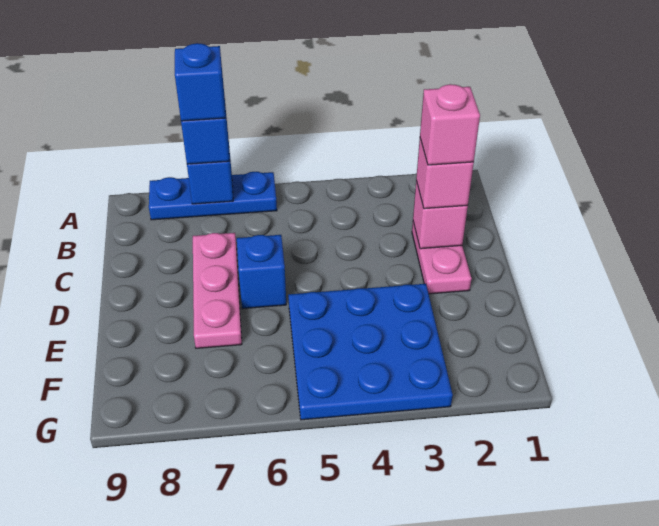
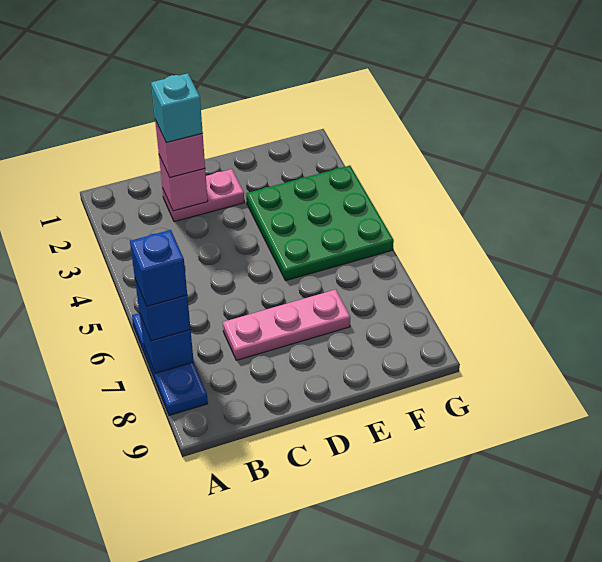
pink brick C2 level 4 -> cyan brick C2 level 4
blue brick D6 level 1 -> none
blue plate E3:G5 level 1 -> green plate E3:G5 level 1

